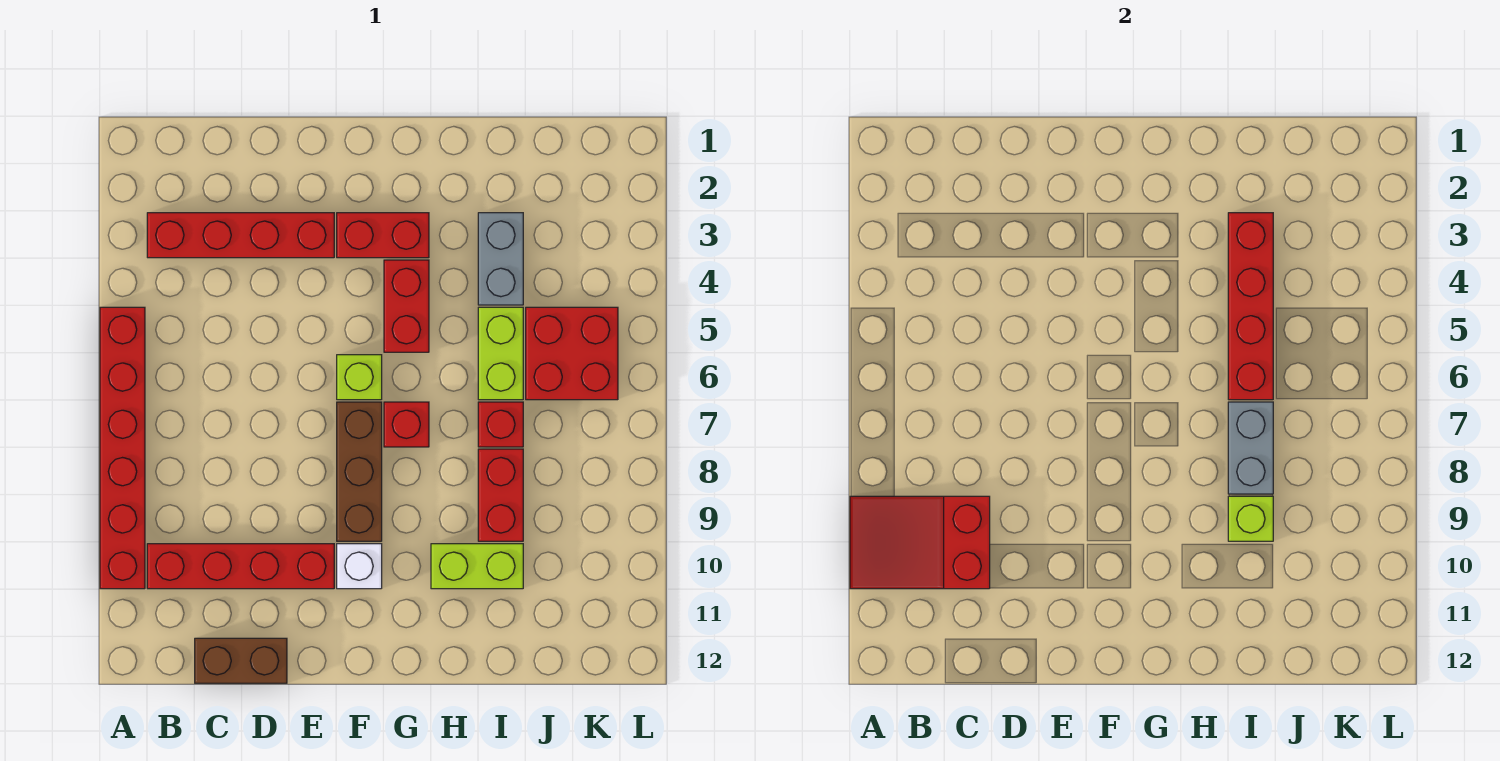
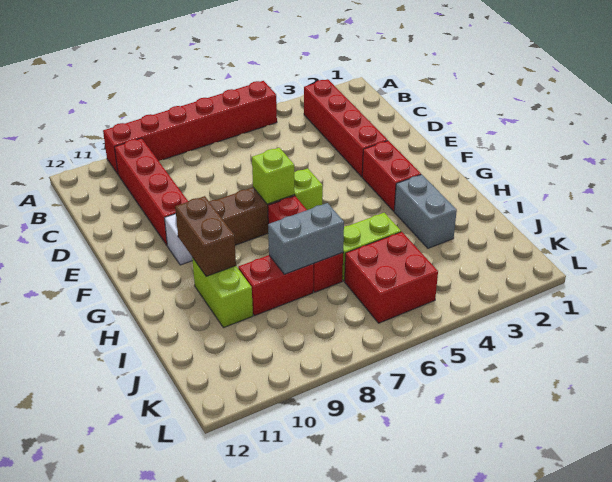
red slope A9:C10 level 2 top C -> none
brown brick C12:D12 level 1 -> brown brick G10:H10 level 2
red brick G4:G5 level 1 -> none
grey brick I3:I4 level 1 -> grey brick H3:I3 level 1
red brick I3:I6 level 2 -> none
lime brick I9 level 2 -> lime brick F7 level 2

